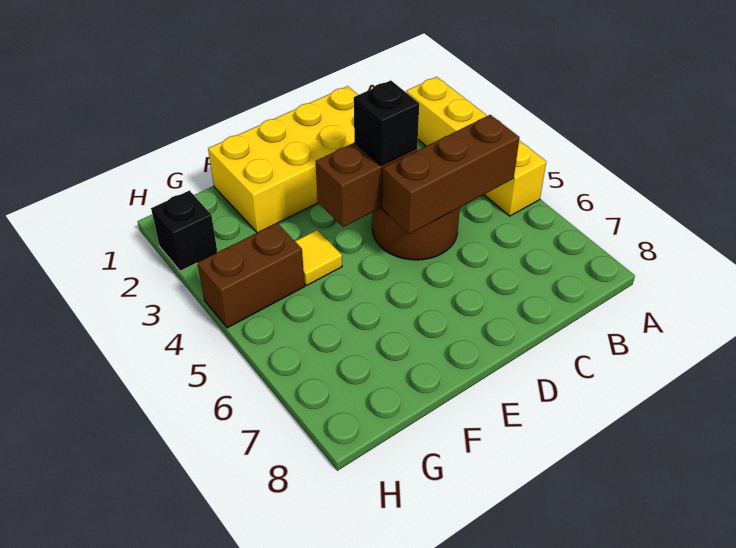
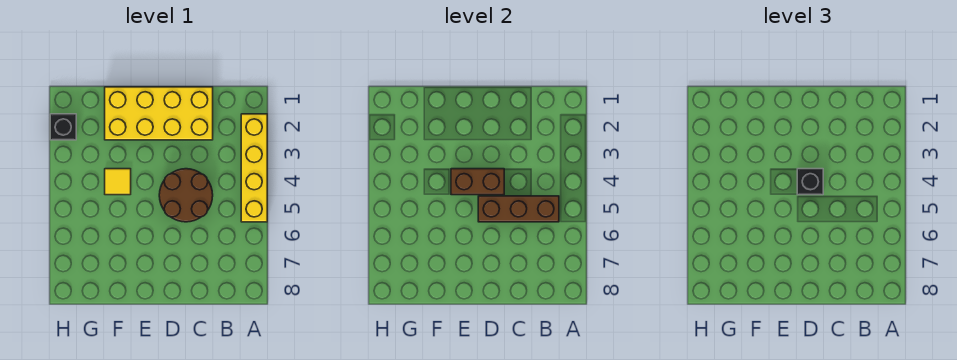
brown brick G4:H4 level 1 -> none

